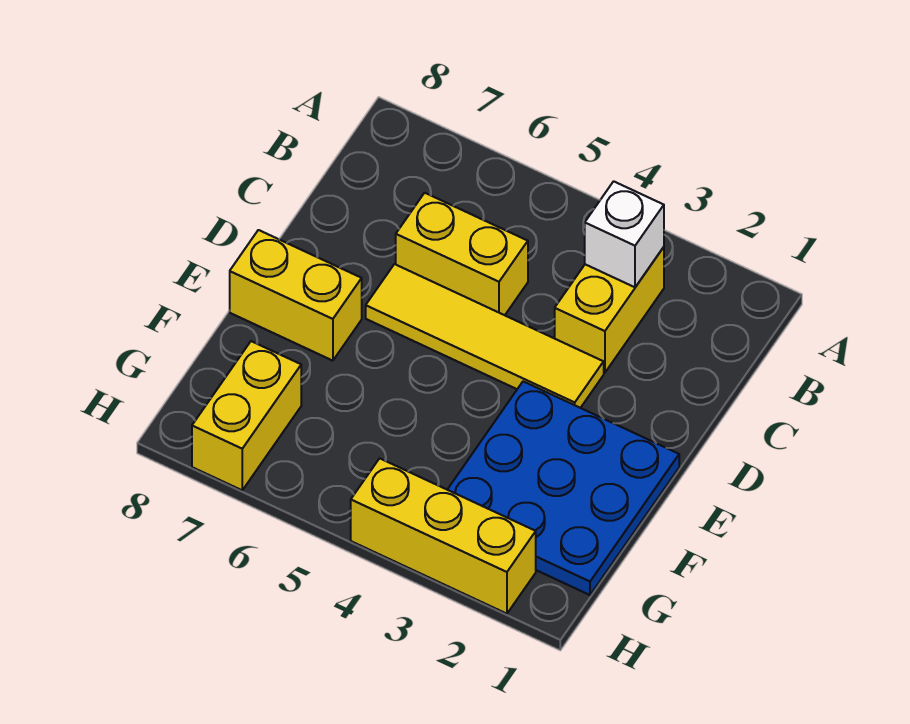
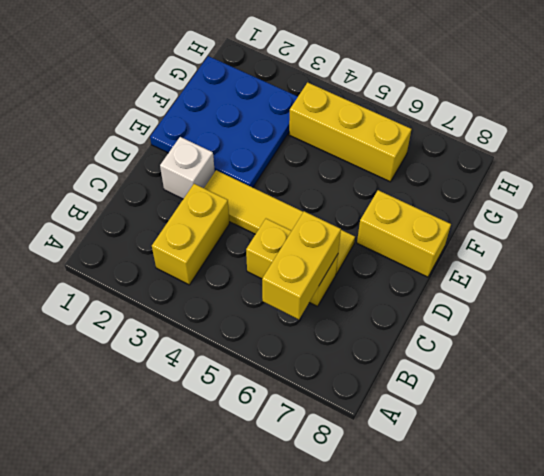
white brick B3 level 2 -> white brick D2 level 1
yellow brick G7:H7 level 1 -> yellow brick B6:C6 level 2
yellow brick H2:H4 level 1 -> yellow brick G4:G6 level 1

